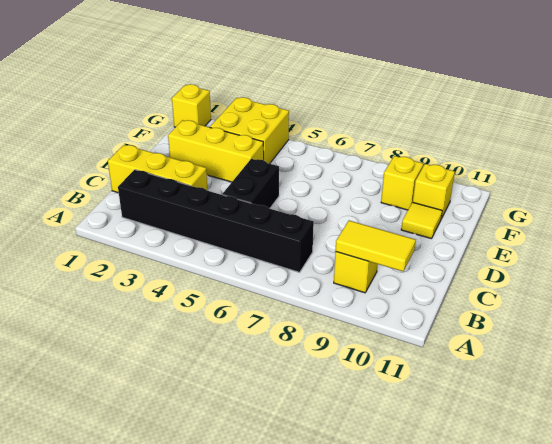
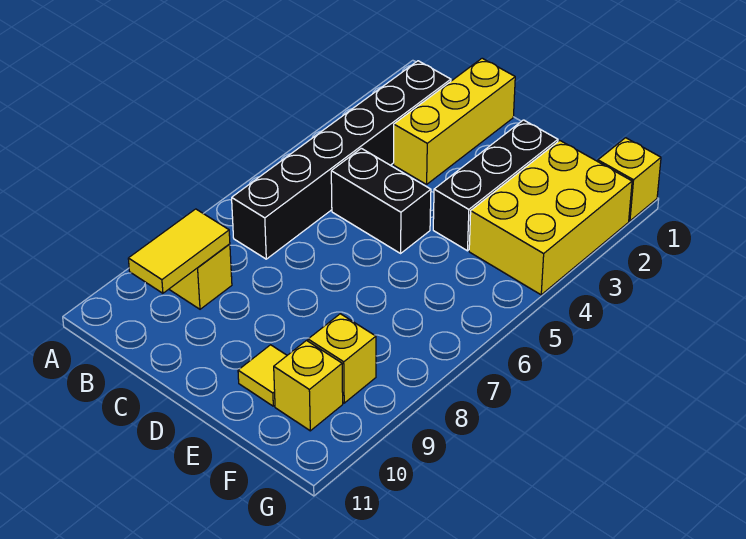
yellow brick E2:E4 level 1 -> black brick E2:E4 level 1
yellow brick F3:G4 level 1 -> yellow brick F2:G4 level 1

